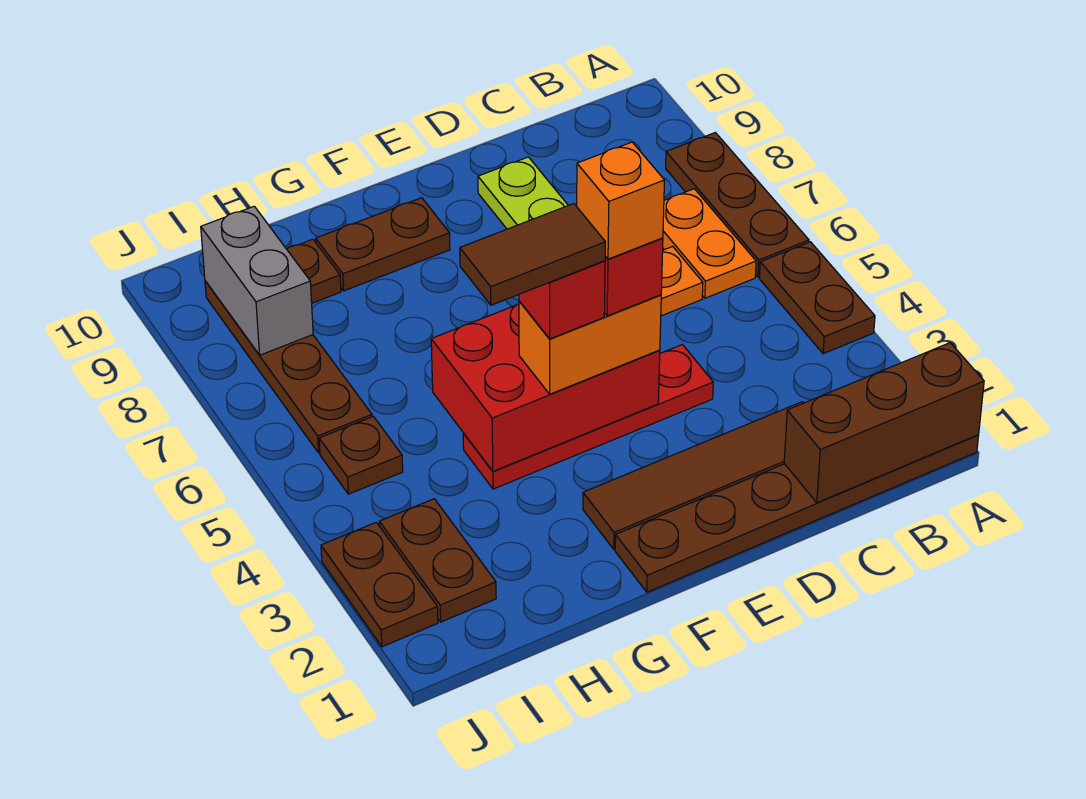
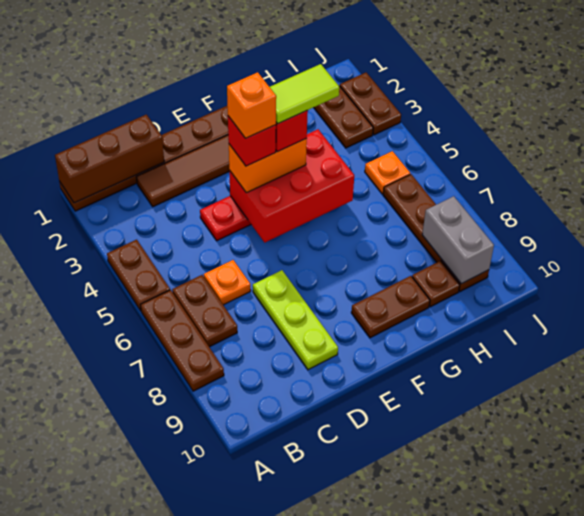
orange plate B6:B7 level 1 -> brown plate B6:B7 level 1
brown tile F4:G4 level 5 -> lime tile F4:G4 level 5
brown plate I5 level 1 -> orange plate I5 level 1

